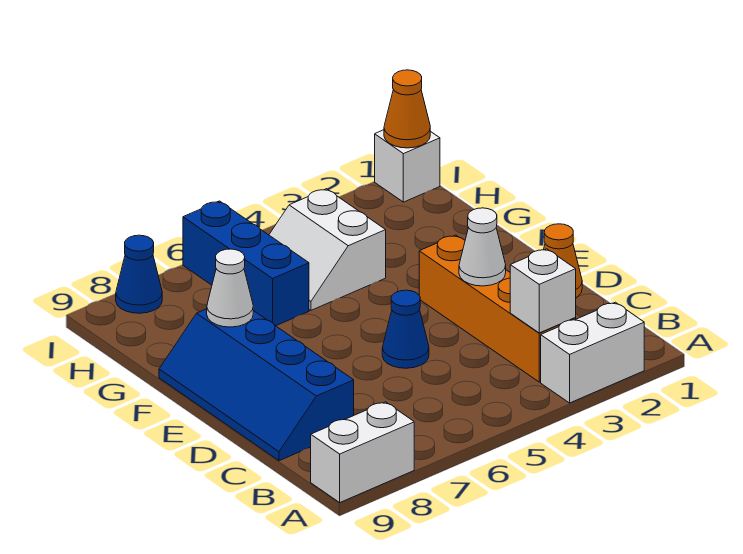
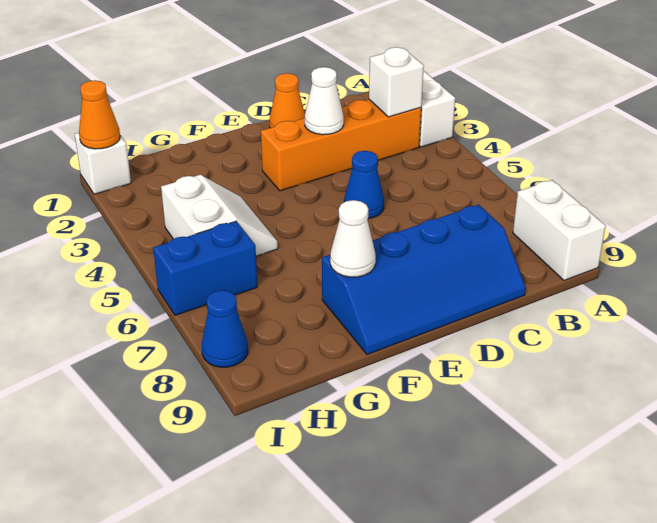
white slope G4:H5 level 1 top 4 -> white slope G4:H5 level 1 top H
blue brick G6:I6 level 1 -> blue brick H6:I6 level 1

